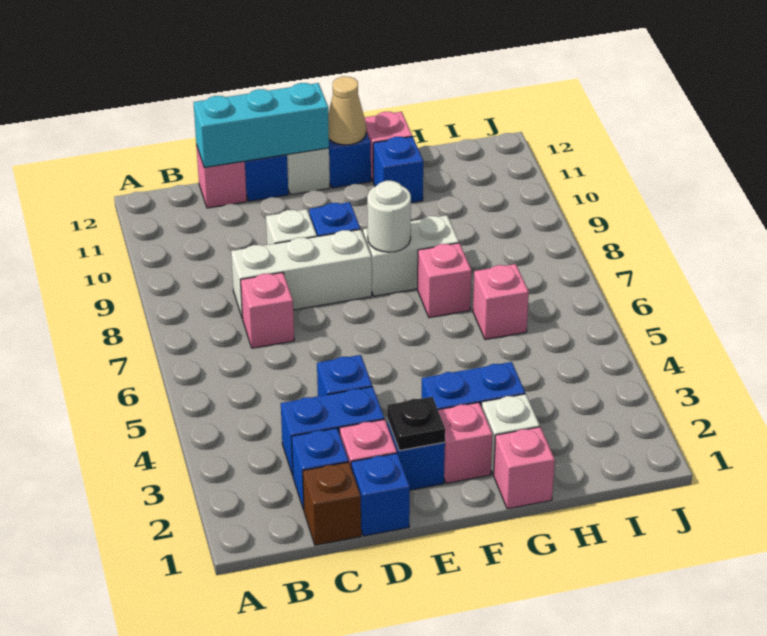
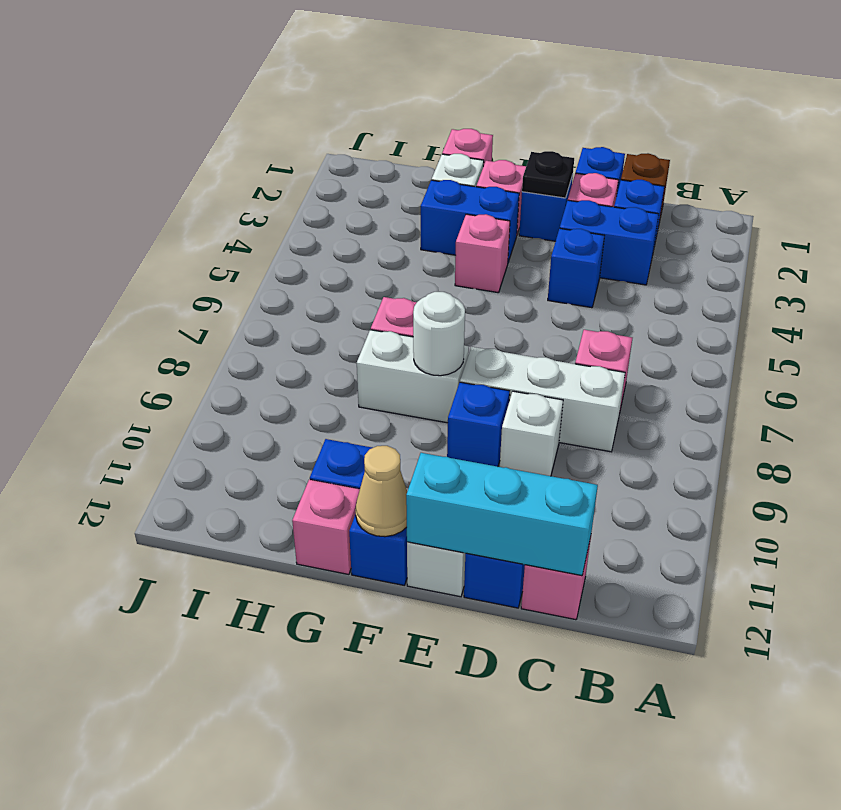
pink brick H6 level 1 -> pink brick F4 level 1

